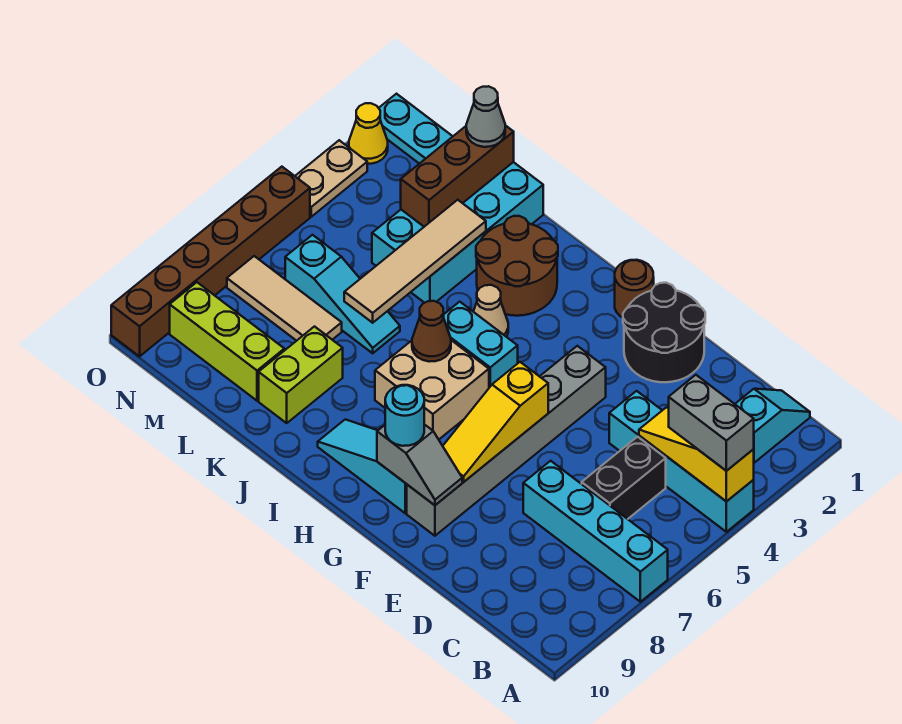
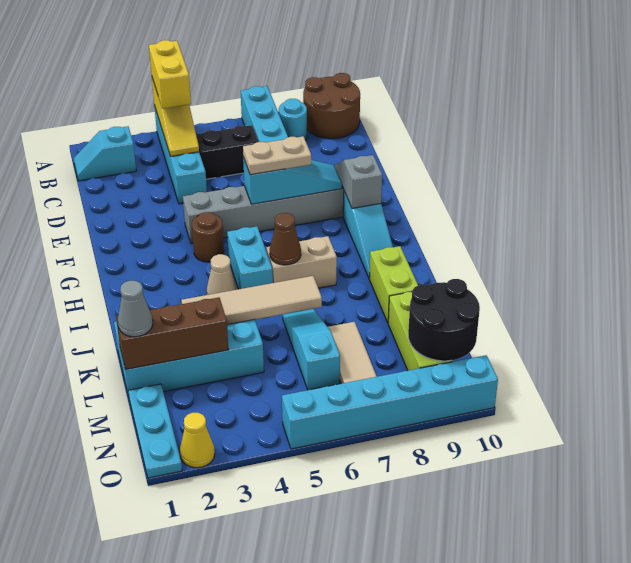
grey brick A4:B4 level 3 -> yellow brick A4:B4 level 3
black round brick E1:F2 level 1 -> black round brick M9:N10 level 2
yellow slope F6:F8 level 2 top 6 -> cyan slope F6:F8 level 2 top 6
brown round brick G1 level 1 -> brown round brick G4 level 1
cyan round brick G9 level 3 -> cyan round brick B8 level 1
tan brick H6:I7 level 1 -> tan brick I6:I7 level 1
brown round brick I2:J3 level 1 -> brown round brick A9:B10 level 1
lime brick K8:K9 level 1 -> lime brick J9:K9 level 1
tan plate O3:O4 level 1 -> tan plate F6:F7 level 3
brown brick O5:O10 level 1 -> cyan brick O5:O10 level 1

